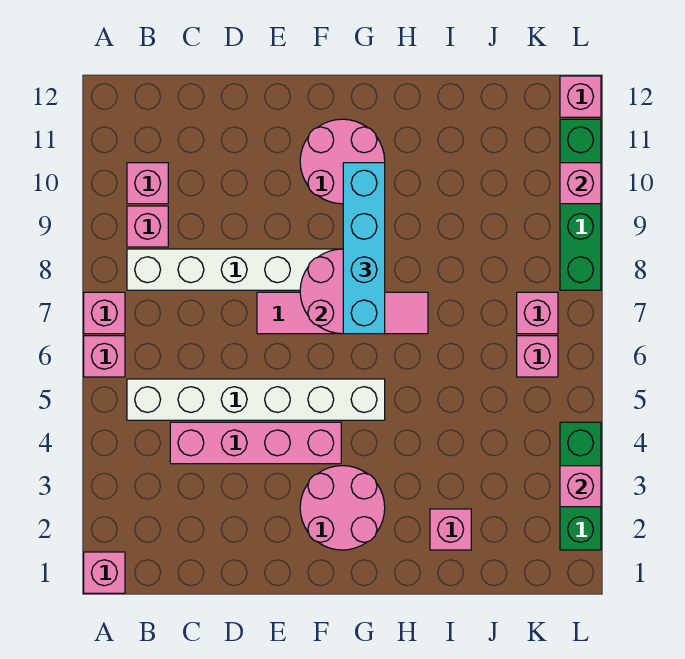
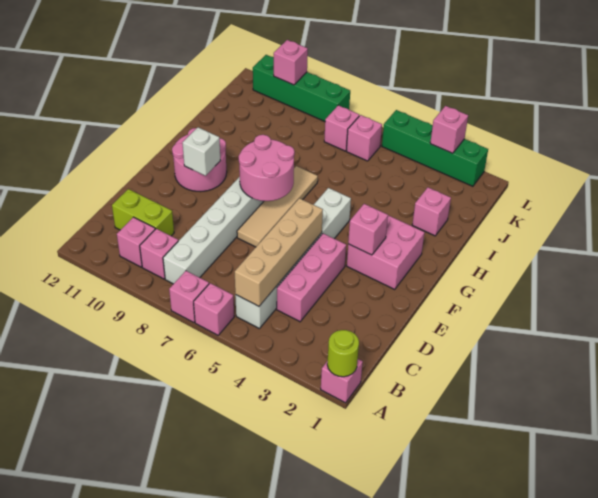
none -> lime round brick A1 level 2
none -> tan brick B5:E5 level 2
pink brick C4:F4 level 1 -> pink brick C4:E4 level 1
none -> lime brick C10:C11 level 1
pink tile E7:H7 level 1 -> tan tile E7:H7 level 1
pink round brick F2:G3 level 1 -> pink brick F2:G3 level 1
none -> white brick F10 level 2
cyan brick G7:G10 level 3 -> none
green brick L2:L4 level 1 -> green brick L2:L5 level 1
pink brick L12 level 1 -> pink brick F3 level 2

